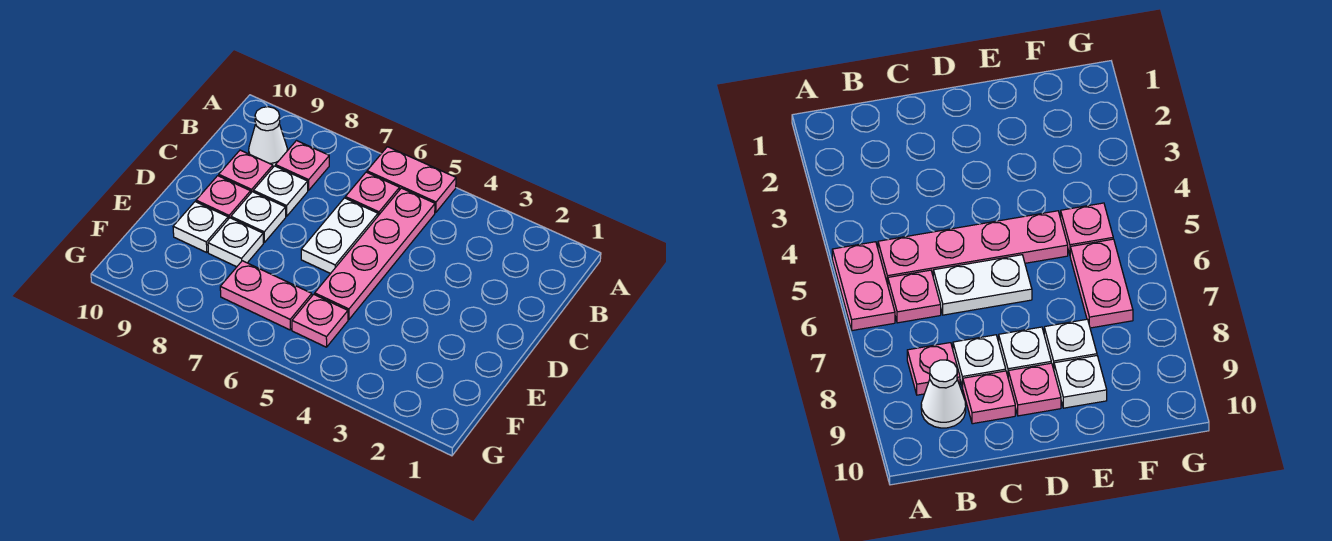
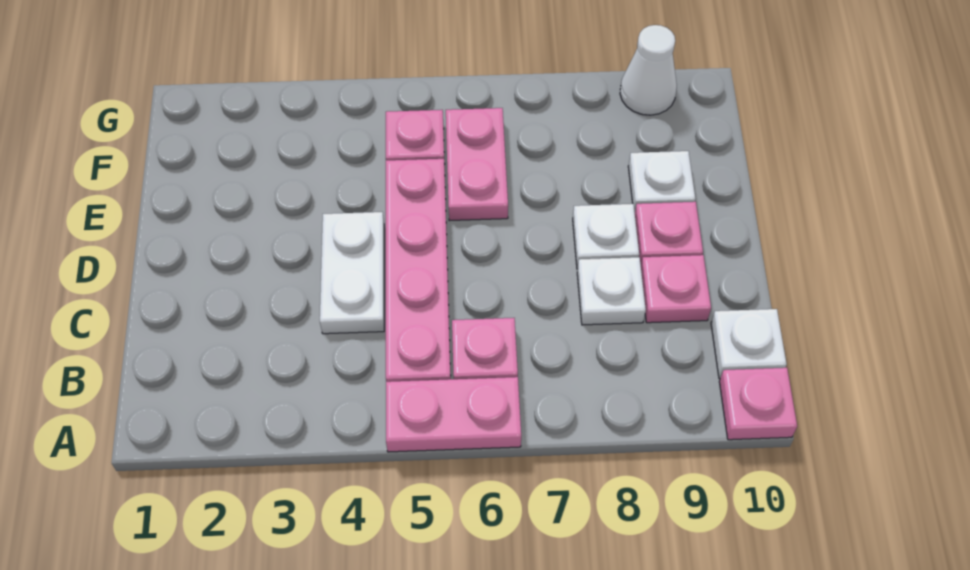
pink plate B8 level 1 -> pink plate A10 level 1
white cone B9 level 1 -> white cone G9 level 1
white plate C6:D6 level 1 -> white plate C4:D4 level 1
white plate E8 level 1 -> white plate B10 level 1
pink plate F6:F7 level 1 -> pink plate E6:F6 level 1

